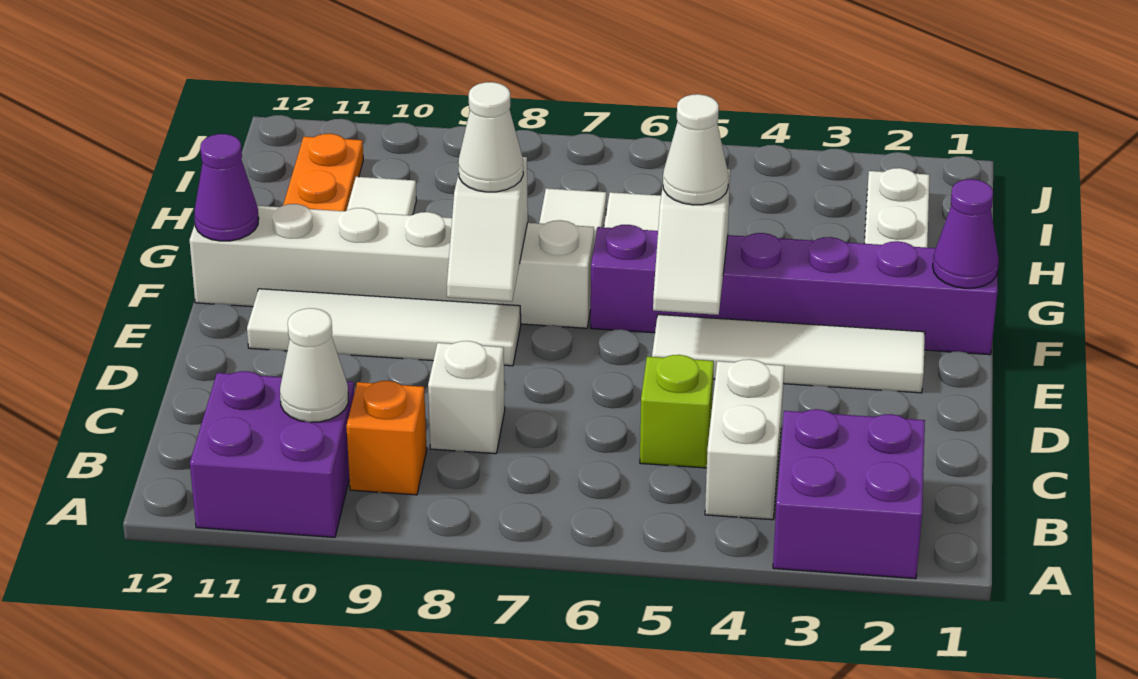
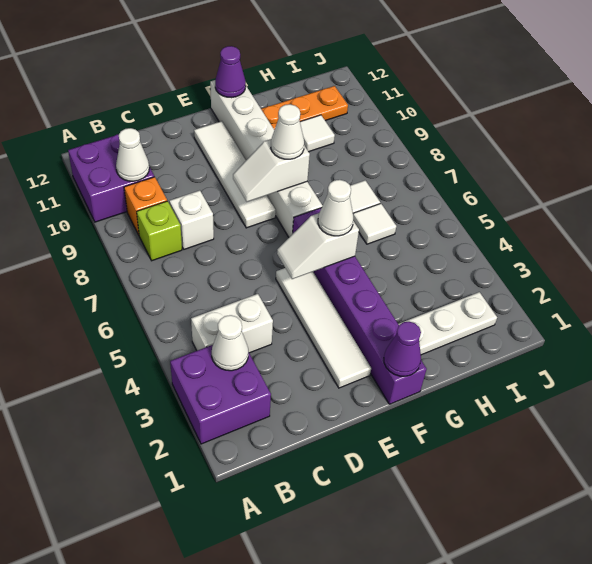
none -> white cone B3 level 2
lime brick C5 level 1 -> lime brick B8 level 1

